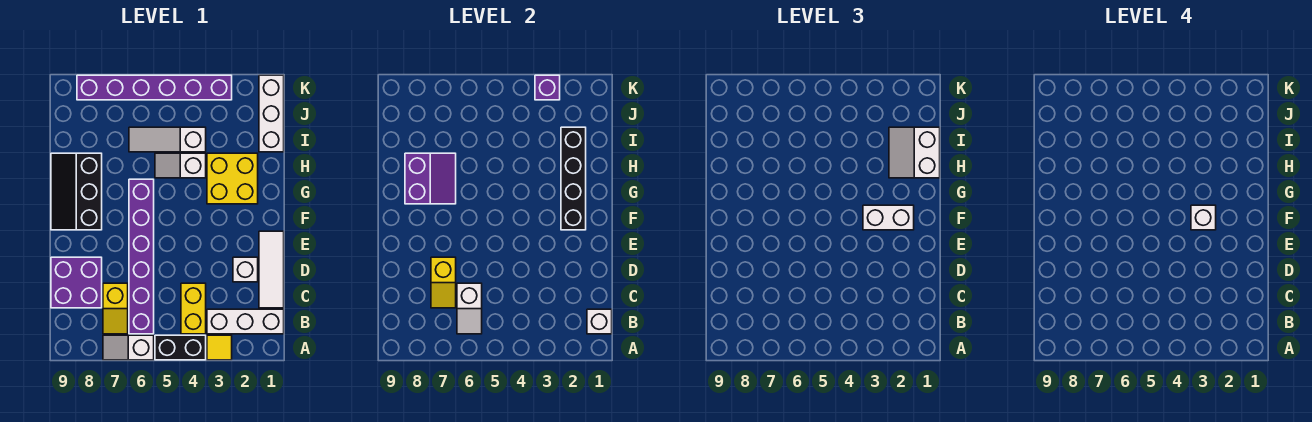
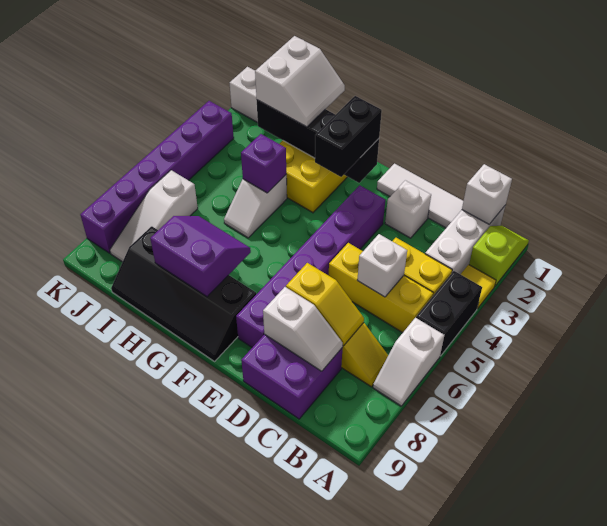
none -> lime slope A1:A2 level 1 top 2
none -> yellow brick B5:D5 level 1
purple brick B6:G6 level 1 -> purple brick E3:E8 level 1
white slope B6:C6 level 2 top C -> white slope C8:D8 level 2 top D
white brick F2:F3 level 3 -> black brick F2:F3 level 3
white brick F3 level 4 -> white brick C5 level 2
black slope F8:H9 level 1 top 8 -> black slope F8:I9 level 1 top 8
white slope H1:I2 level 3 top 1 -> white slope H1:I2 level 3 top I
white slope I4:I6 level 1 top 4 -> white slope J6:J8 level 1 top 6
purple brick K3 level 2 -> purple brick H4 level 2

